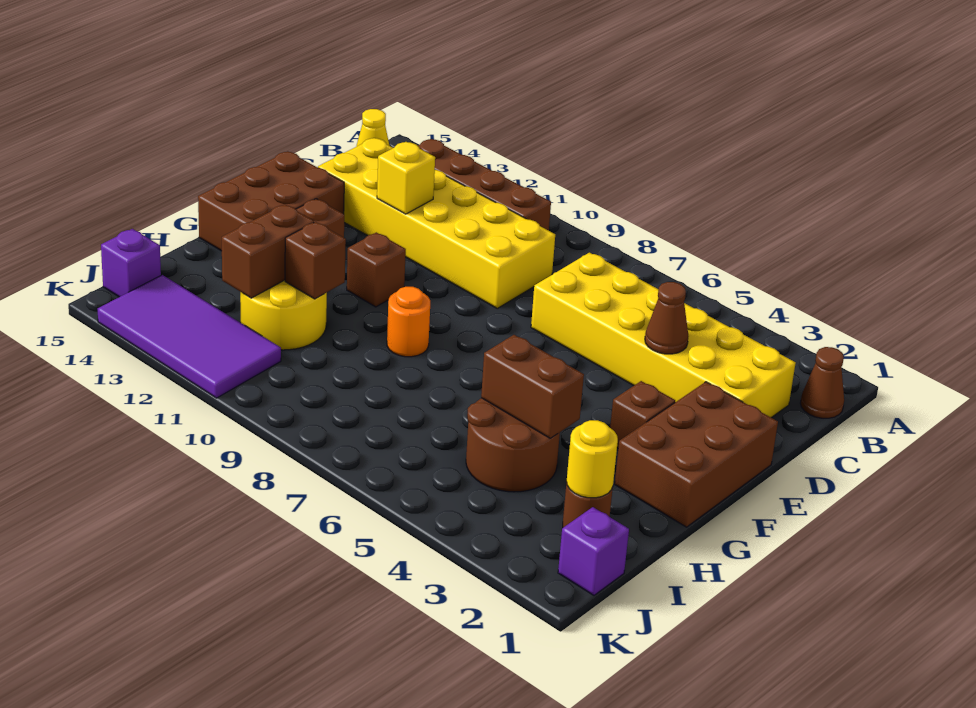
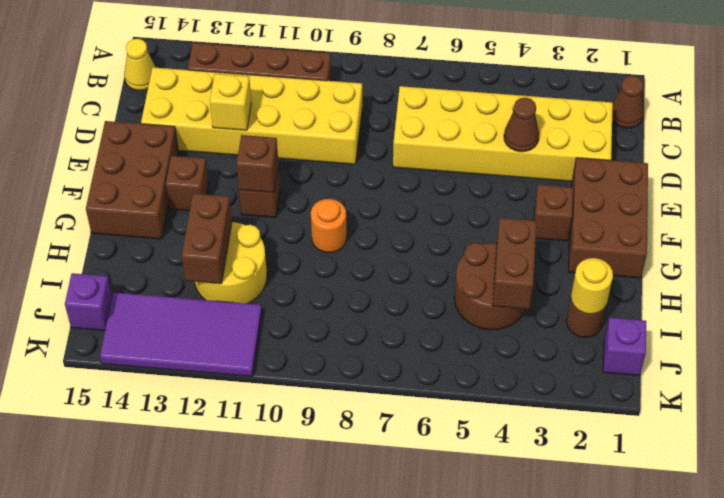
brown brick H4:H5 level 2 -> brown brick H4:I4 level 2
brown brick H11 level 2 -> brown brick F11 level 2

